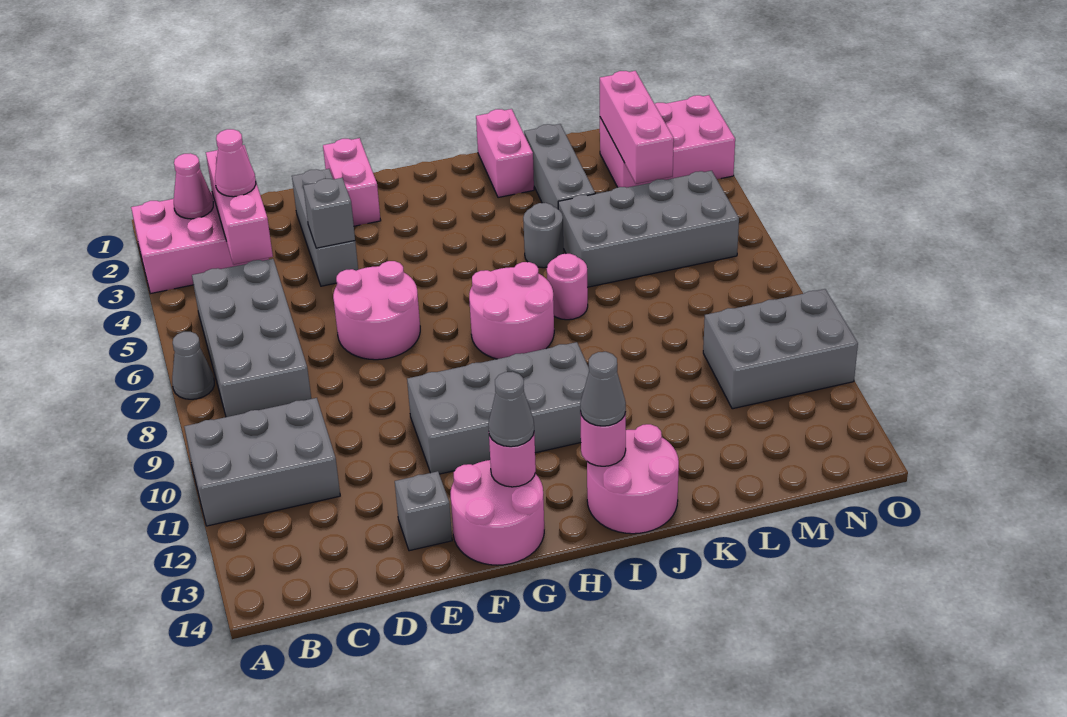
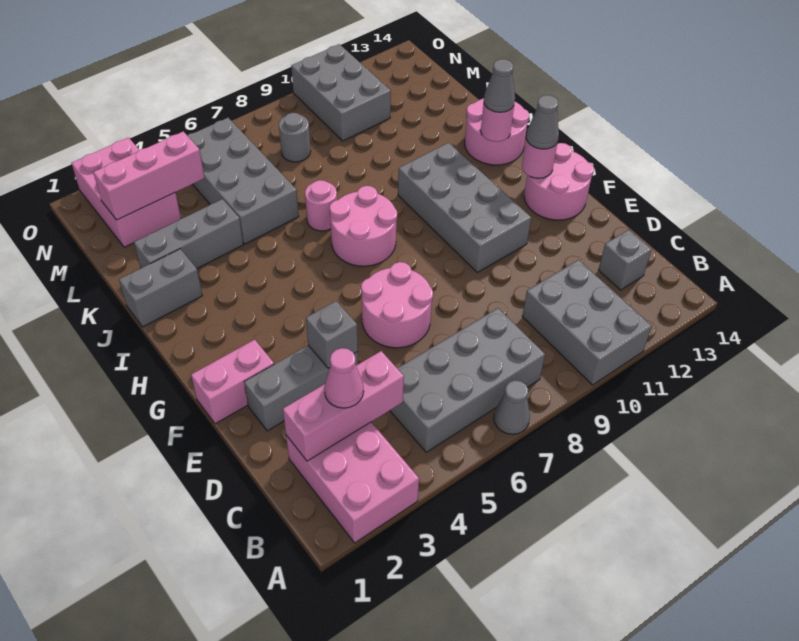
pink cone B2 level 2 -> none
grey brick E13 level 1 -> grey brick C13 level 1
pink brick J1:J2 level 1 -> grey brick J1:J2 level 1
grey round brick J5 level 1 -> grey round brick M8 level 1

